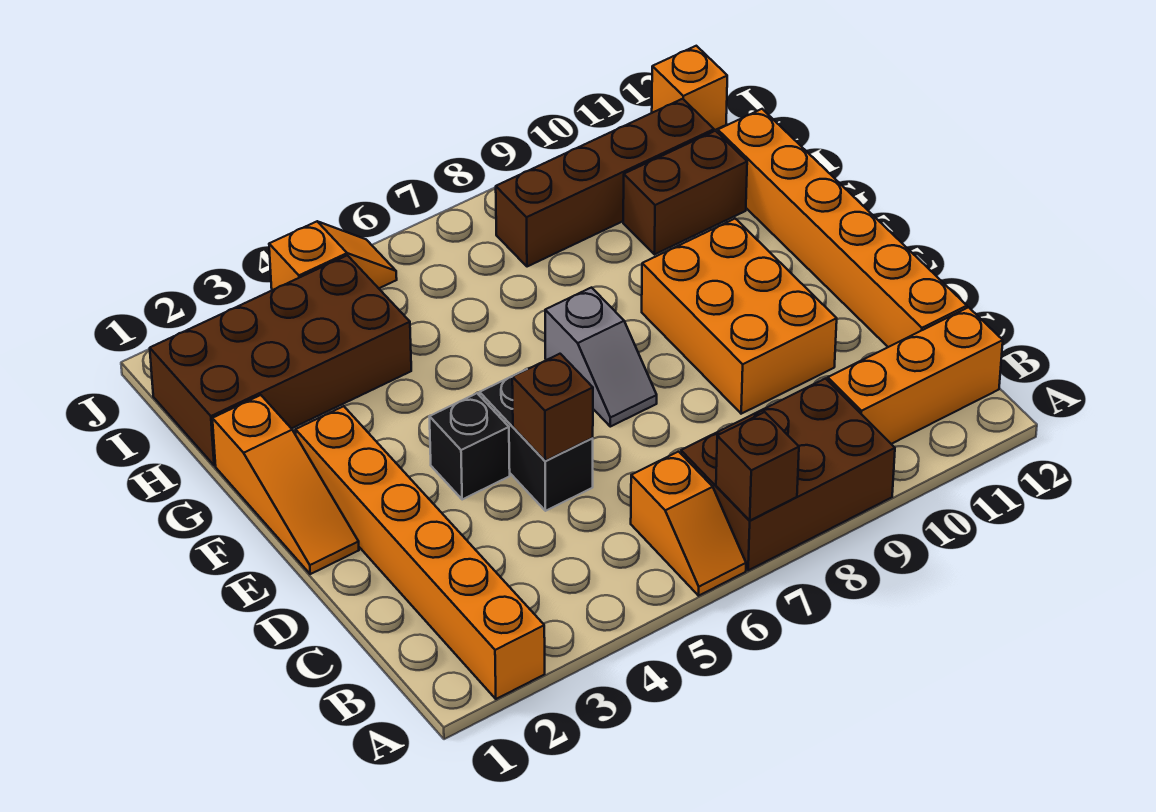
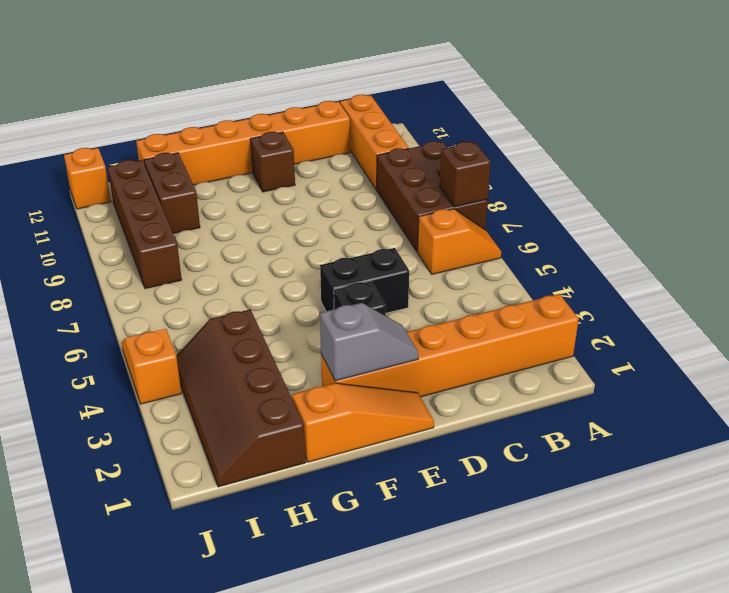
brown brick D5 level 2 -> brown brick E11 level 1
orange brick D9:F10 level 1 -> none
grey slope E7:F7 level 1 top F -> grey slope E2:F2 level 2 top F
brown brick H1:I4 level 1 -> brown slope H1:I4 level 1 top H

